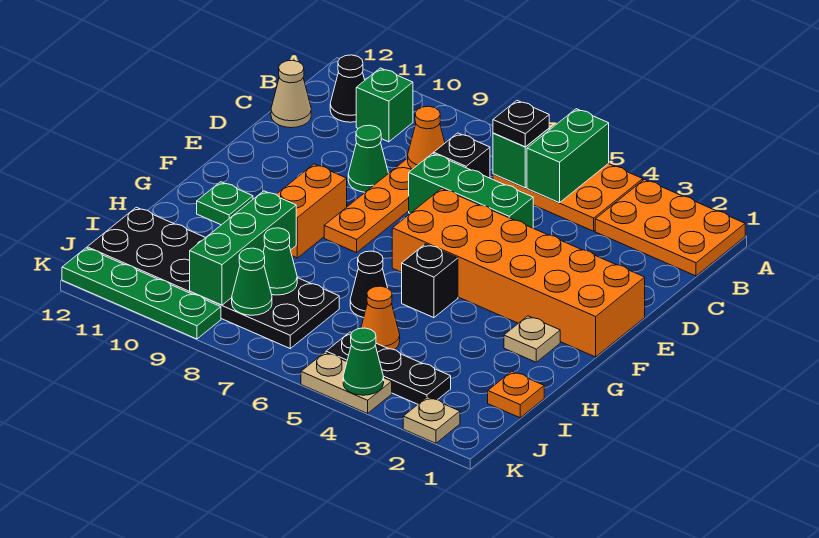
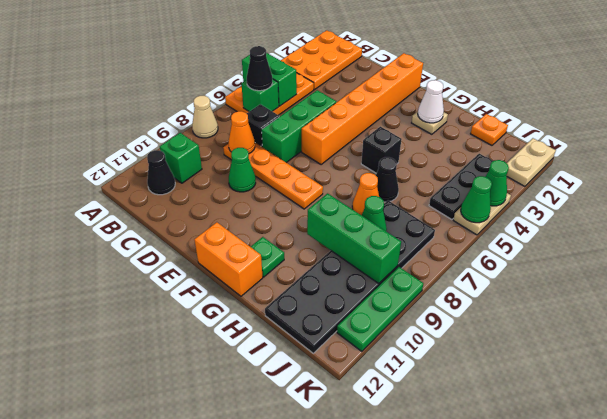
black plate B6 level 3 -> black cone B6 level 3
tan cone C12 level 1 -> tan cone A8 level 1
orange brick E1:F6 level 1 -> orange brick E1:E6 level 1
orange brick F9:G9 level 1 -> orange brick F12:G12 level 1
none -> white cone G2 level 2
orange cone I5 level 1 -> orange cone H7 level 1
green cone J8 level 2 -> green cone K5 level 2
tan plate K2 level 1 -> tan plate K1:K2 level 1
green plate K9:K12 level 1 -> green plate K9:K11 level 1

